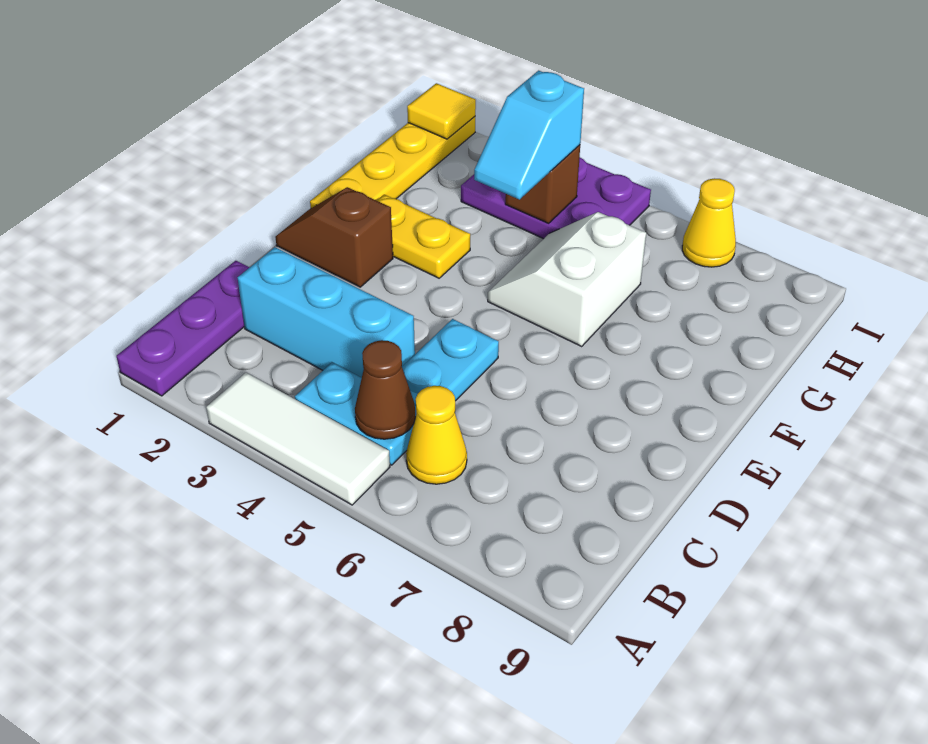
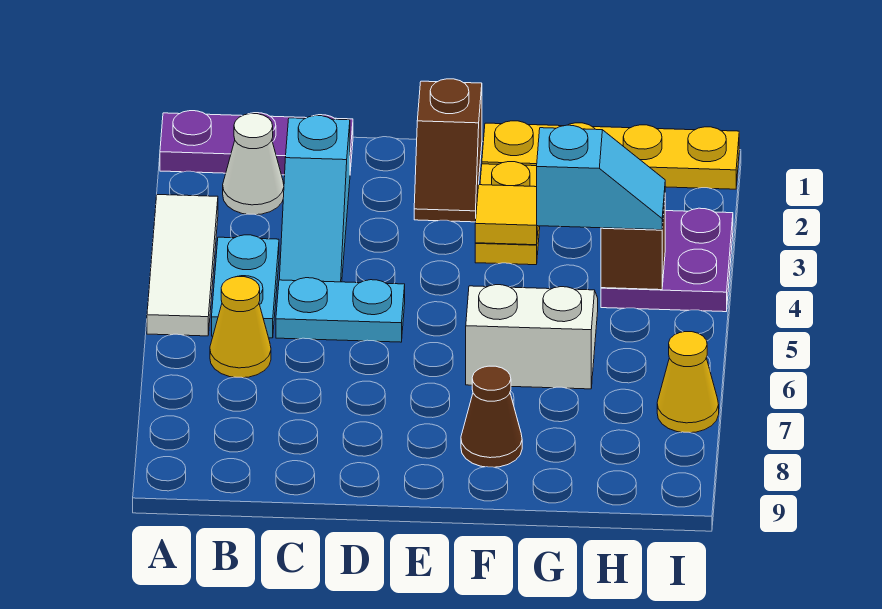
none -> white cone B2 level 1
brown cone B5 level 2 -> brown cone F8 level 1
cyan brick C2:C4 level 1 -> cyan slope C2:C4 level 1 top 2
brown slope E1:E2 level 1 top 2 -> brown slope E1:E2 level 1 top 1
cyan slope G4:H4 level 3 top H -> cyan slope G4:H4 level 3 top G
purple plate H3:I5 level 1 -> purple plate H3:I4 level 1
yellow tile I1 level 2 -> yellow tile F3 level 2

